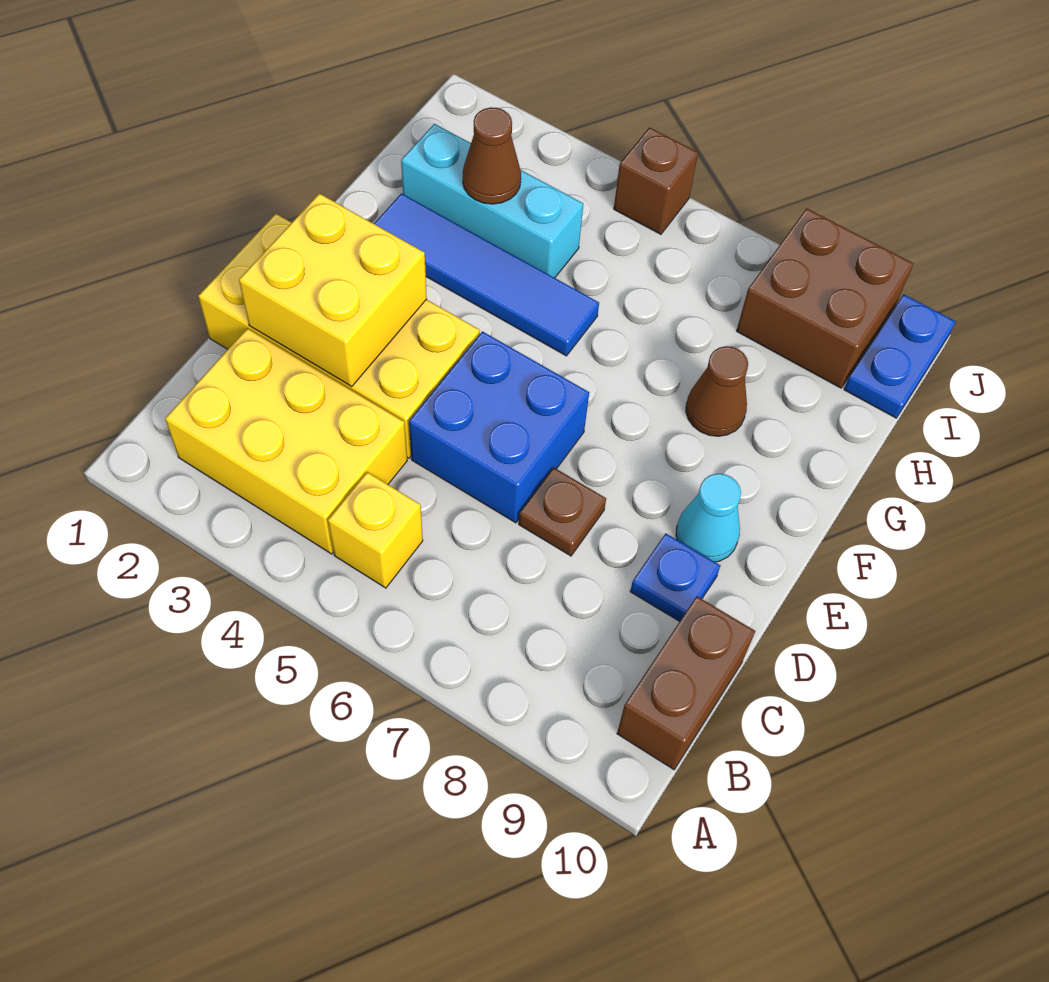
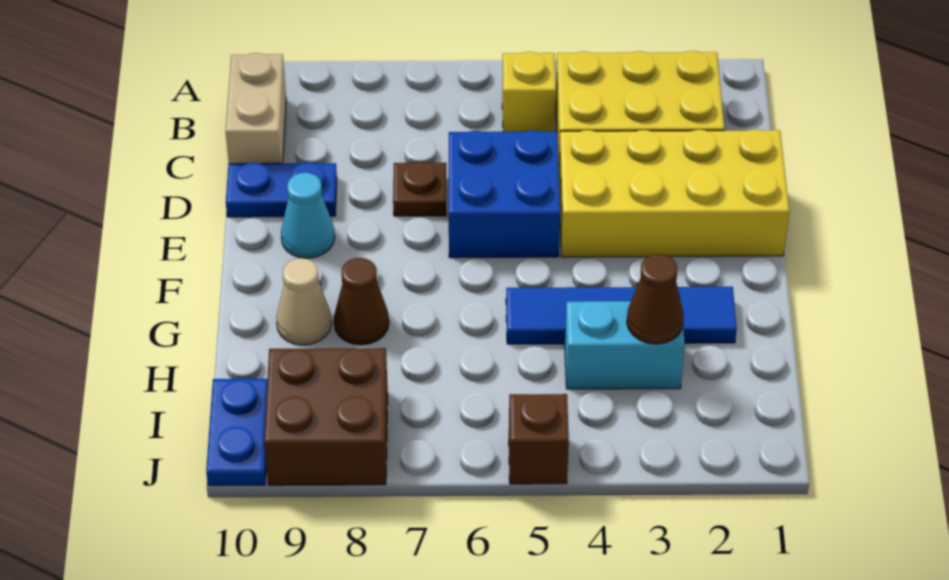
brown brick B10:C10 level 1 -> tan brick B10:C10 level 1
yellow brick D2:E3 level 2 -> none
blue plate D9 level 1 -> blue plate D9:D10 level 1
none -> tan cone G9 level 1
cyan brick H2:H4 level 1 -> cyan brick H3:H4 level 1

